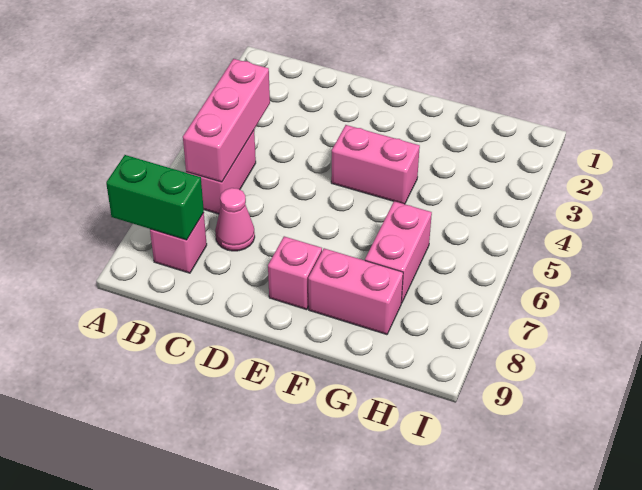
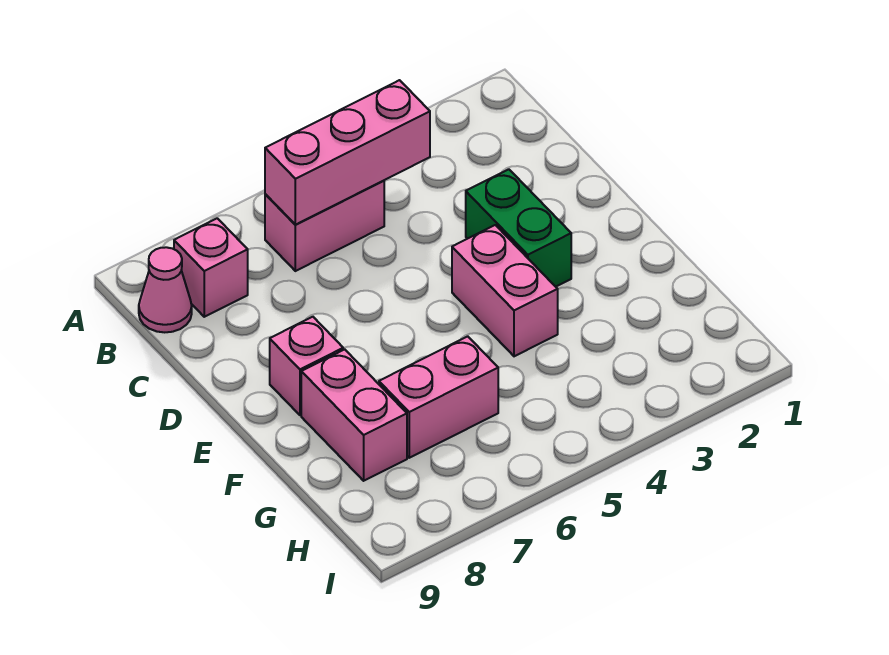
green brick A8:B8 level 2 -> green brick D3:E3 level 1
pink cone C7 level 1 -> pink cone B9 level 1

